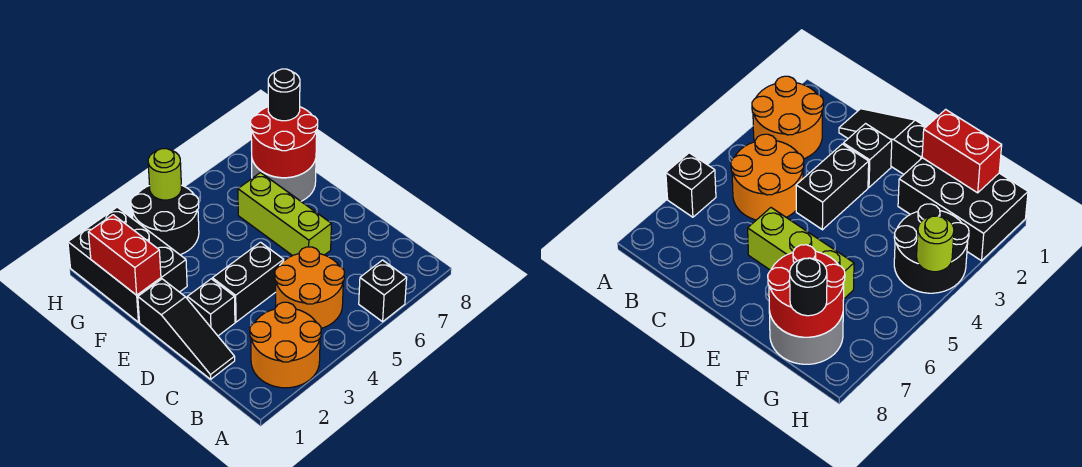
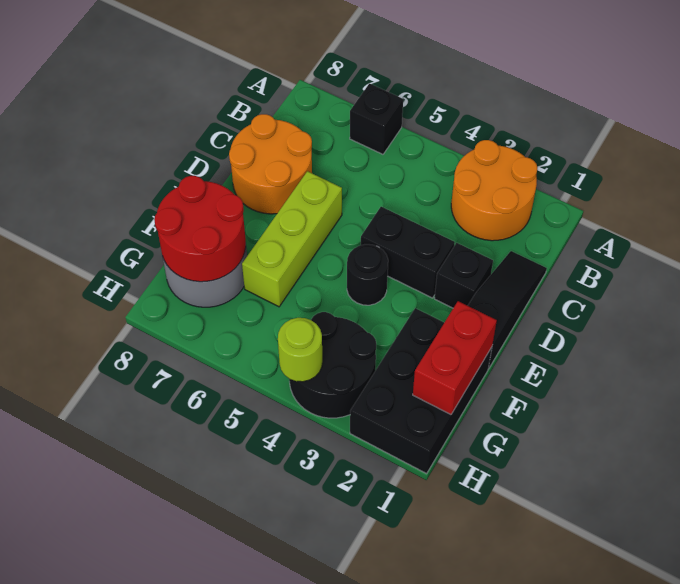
orange round brick B4:C5 level 1 -> orange round brick C7:D8 level 1
black round brick G8 level 3 -> black round brick E4 level 1

